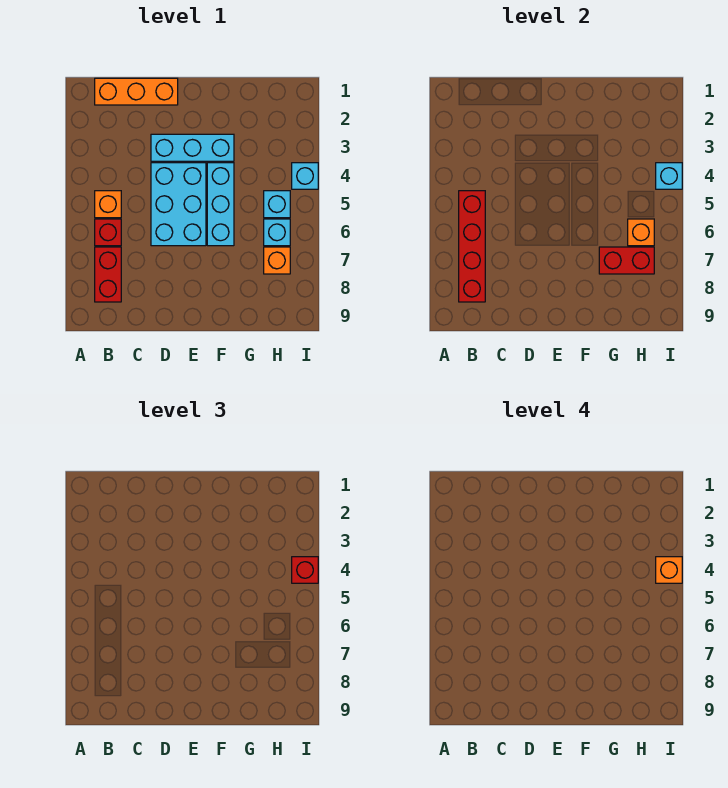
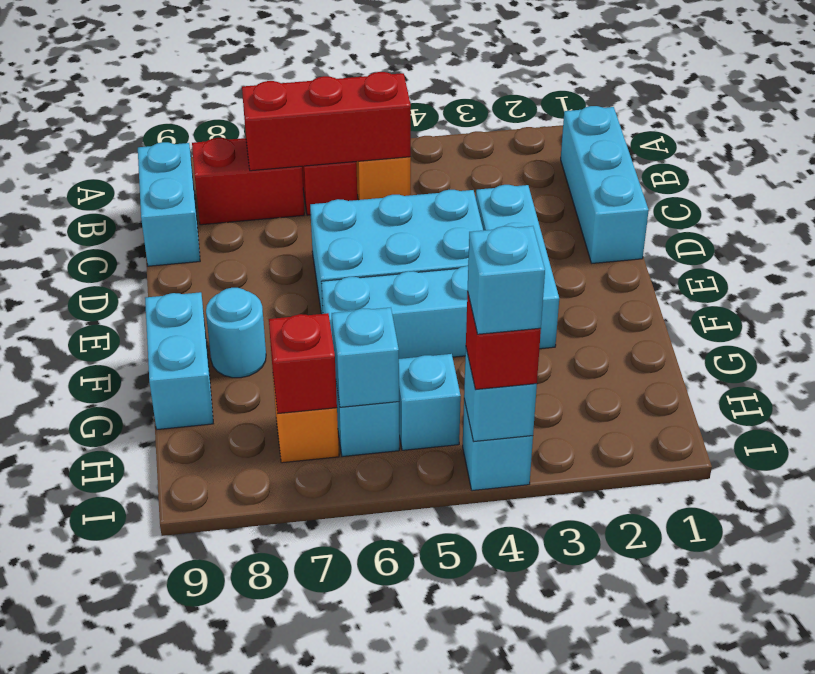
orange brick B1:D1 level 1 -> cyan brick B1:D1 level 1
red brick B5:B8 level 2 -> red brick B5:B7 level 2
none -> cyan brick B9:C9 level 1
none -> cyan round brick F8 level 1
none -> cyan brick F9:G9 level 1
red brick G7:H7 level 2 -> red brick H7 level 2
orange brick H6 level 2 -> cyan brick H6 level 2
orange brick I4 level 4 -> cyan brick I4 level 4

